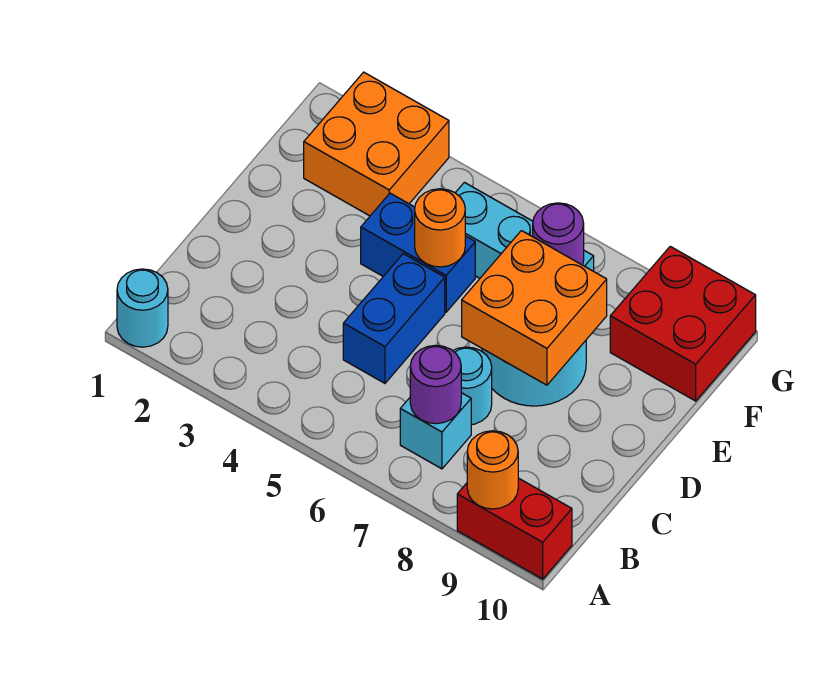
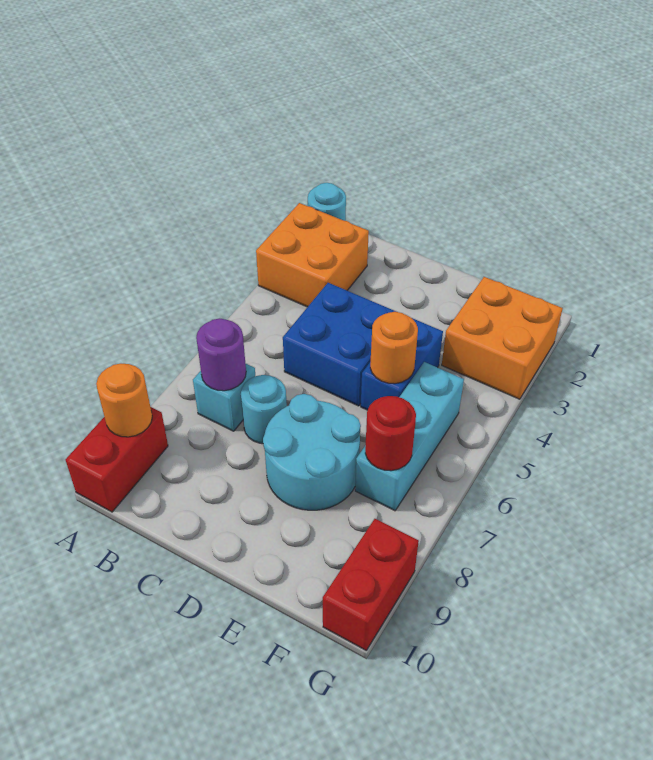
blue brick C5:D5 level 1 -> blue brick C4:D5 level 1
orange brick D7:E8 level 2 -> orange brick A2:B3 level 1
purple round brick F7 level 2 -> red round brick F7 level 2
red brick F9:G10 level 1 -> red brick G9:G10 level 1

